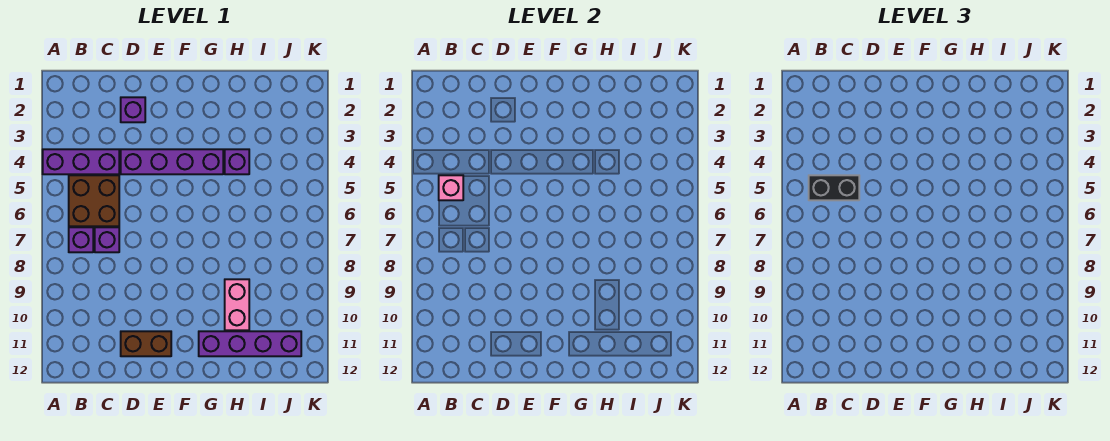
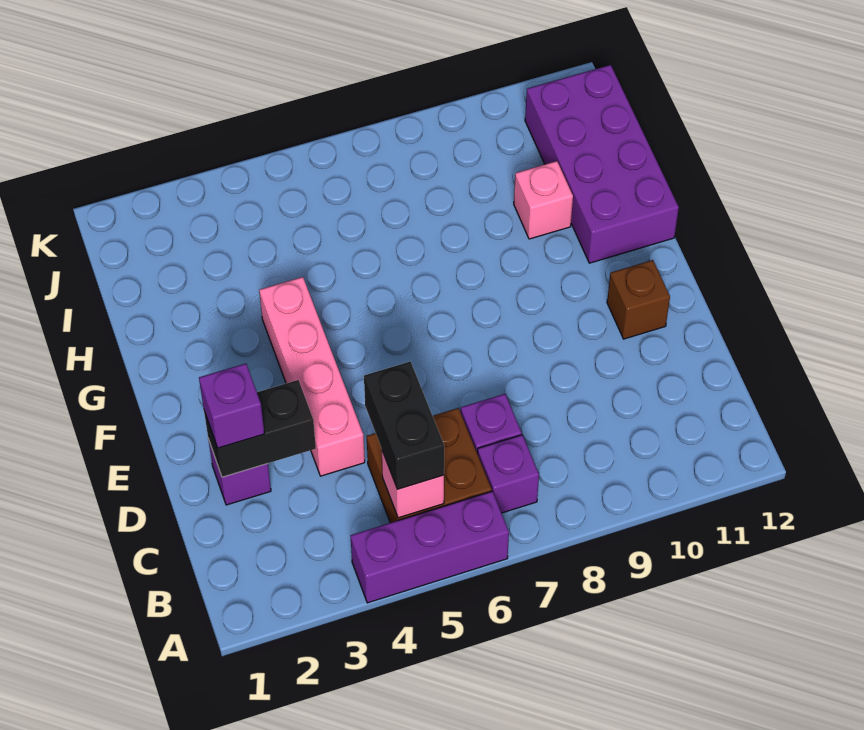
purple brick A4:C4 level 1 -> purple brick A4:A6 level 1
none -> black brick D2:D3 level 2
purple brick D4:G4 level 1 -> pink brick D4:G4 level 1
brown brick D11:E11 level 1 -> brown brick E11 level 1
purple brick G11:J11 level 1 -> purple brick G11:J12 level 1
purple brick H4 level 1 -> purple brick D2 level 3
pink brick H9:H10 level 1 -> pink brick H10 level 1

